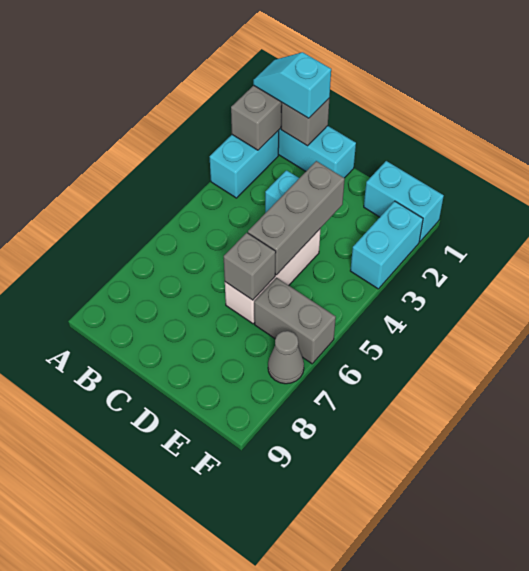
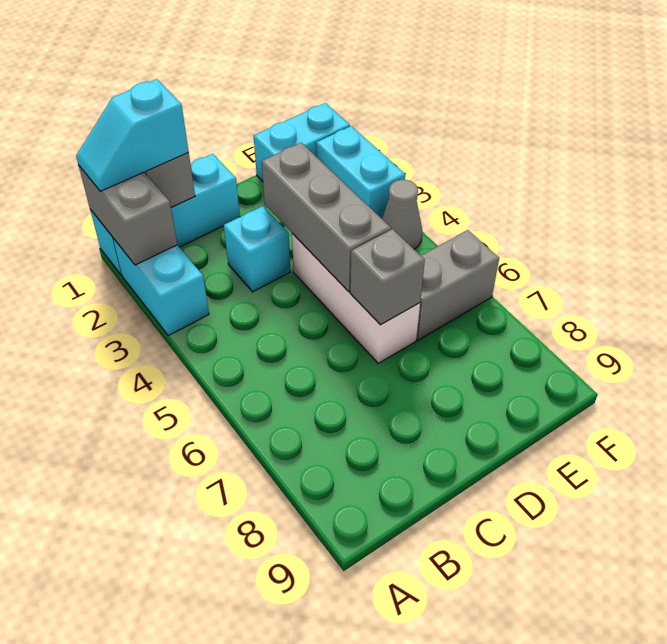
grey cone F7 level 1 -> grey cone F4 level 1

